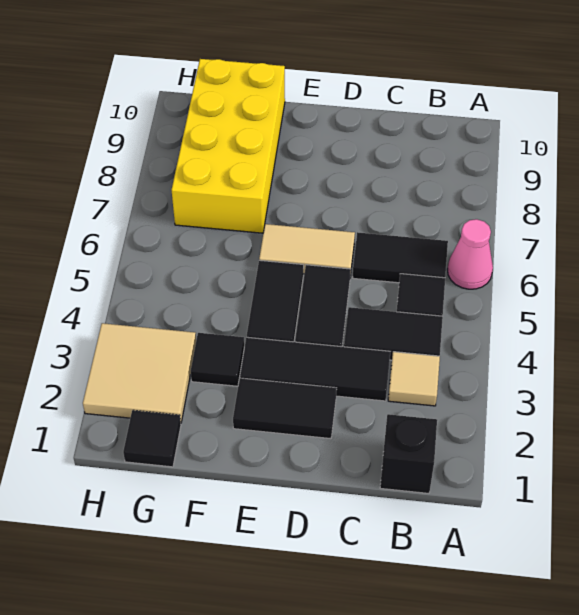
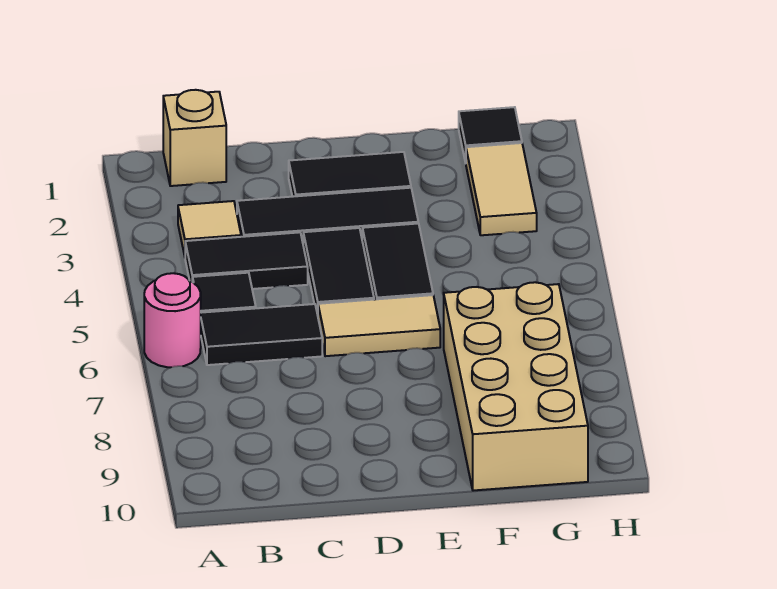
pink cone A6 level 1 -> pink round brick A6 level 1
black brick B1 level 1 -> tan brick B1 level 1
black tile F3 level 1 -> none
yellow brick F7:G10 level 1 -> tan brick F7:G10 level 1
tan tile G2:H3 level 1 -> tan tile G2:G3 level 1

